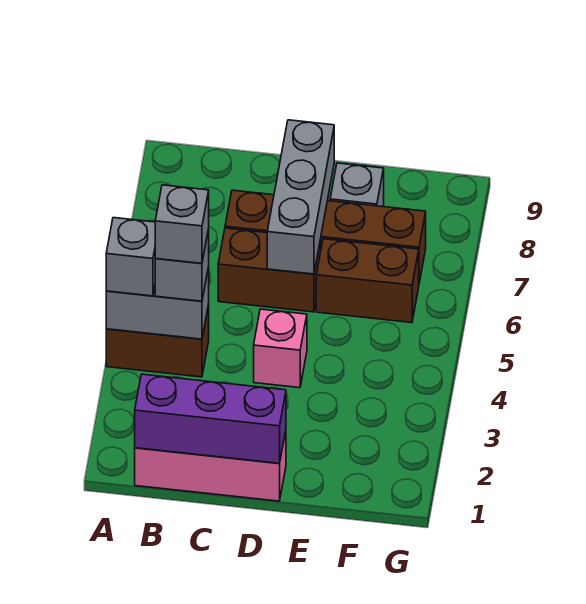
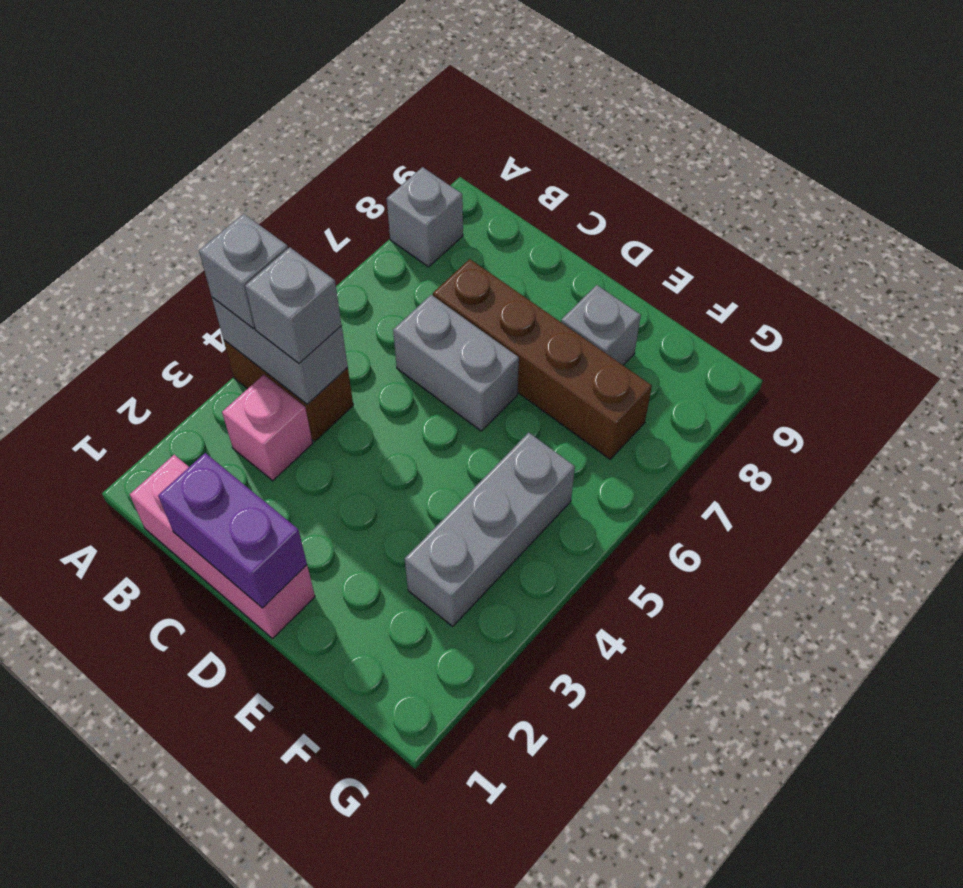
purple brick B1:D1 level 2 -> purple brick C1:D1 level 2
grey brick B4 level 4 -> grey brick A8 level 1
brown brick C6:D6 level 1 -> grey brick C6:D6 level 1
pink brick D4 level 1 -> pink brick B3 level 1
grey brick D6:D8 level 2 -> grey brick F3:F5 level 1
brown brick E6:F6 level 1 -> none

